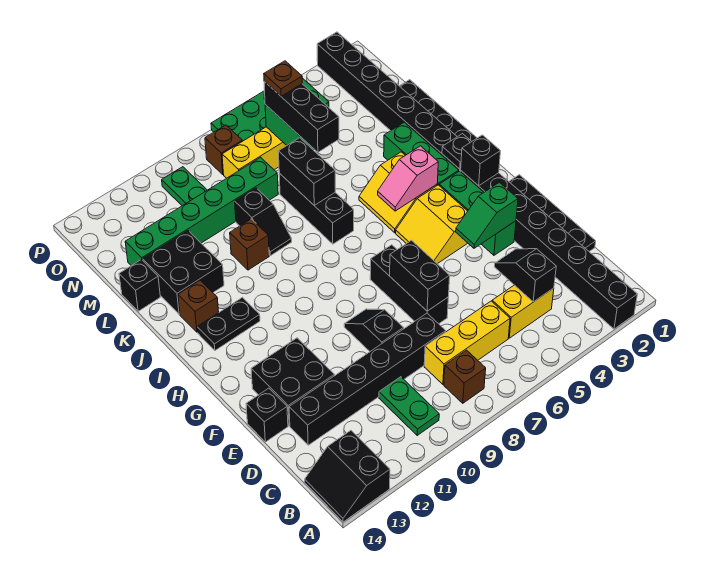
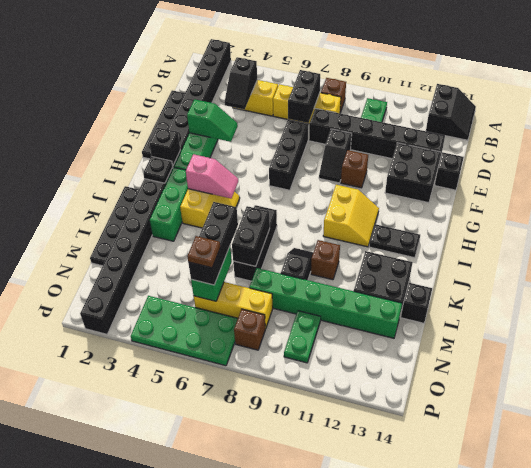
black brick E7:F7 level 2 -> black brick C7:D7 level 2
yellow slope G4:H5 level 1 top 4 -> yellow slope H10:I11 level 1 top 10
brown brick J13 level 1 -> brown brick F10 level 1

